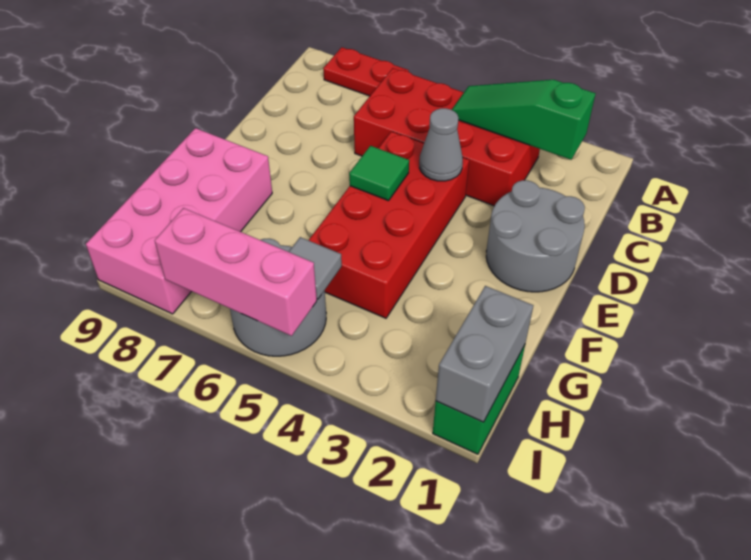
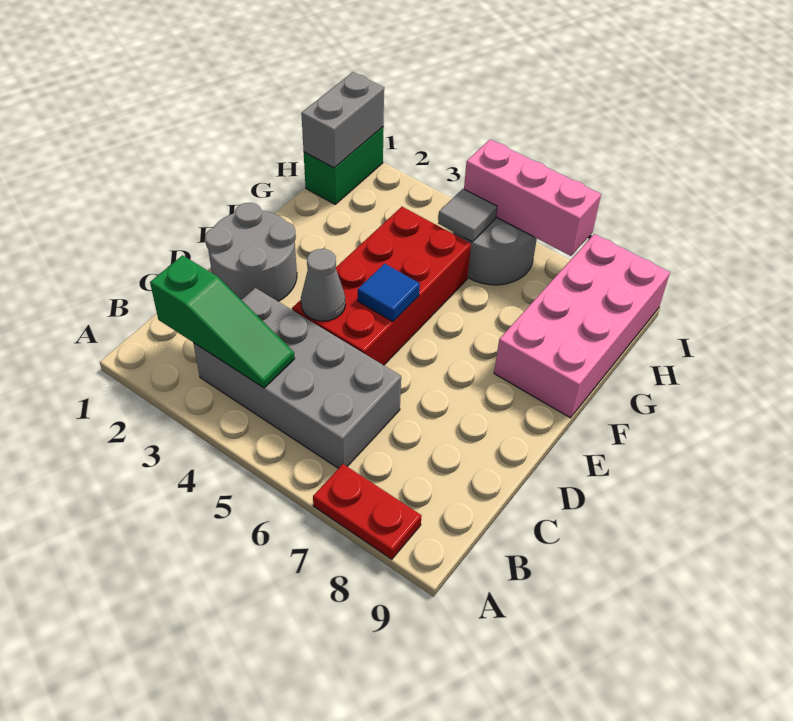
red brick B3:C6 level 1 -> grey brick B3:C6 level 1
green tile E5 level 2 -> blue tile E5 level 2

